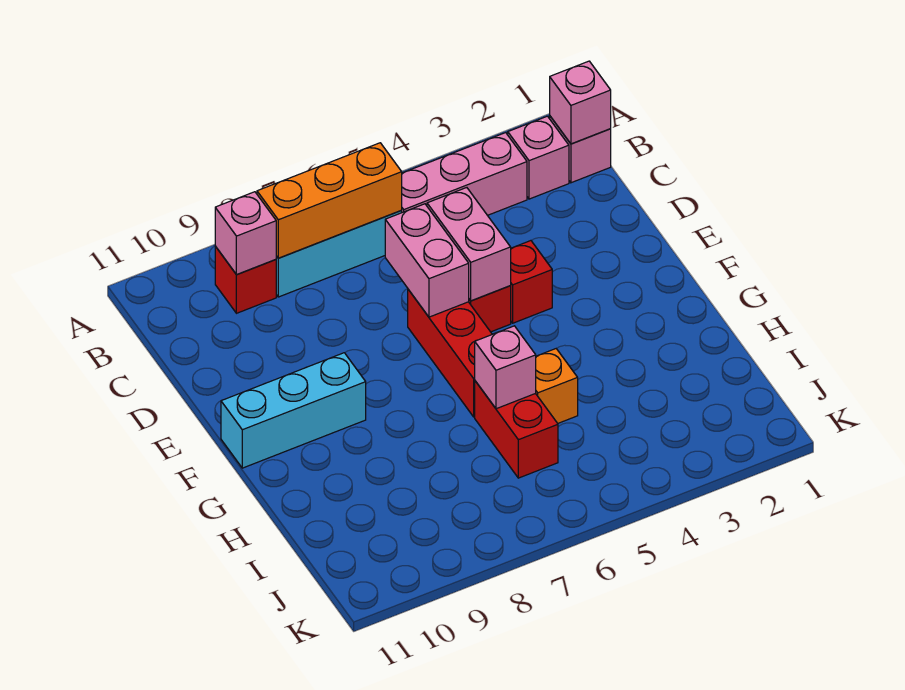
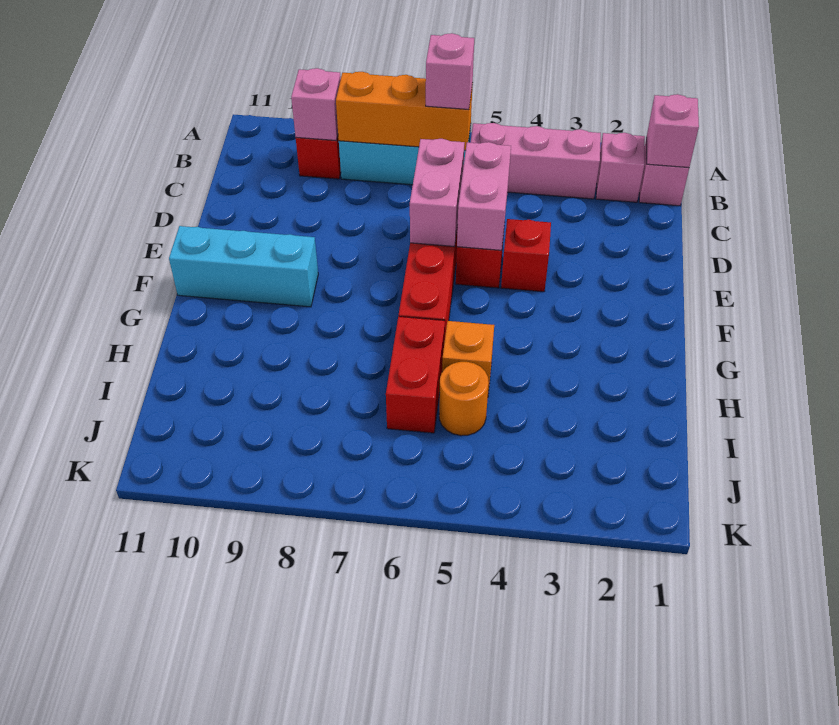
pink brick H6 level 2 -> pink brick B6 level 3
none -> orange round brick I5 level 1

